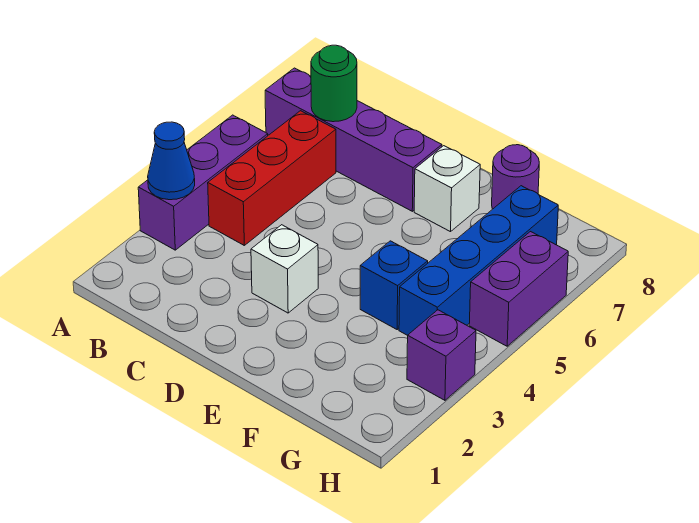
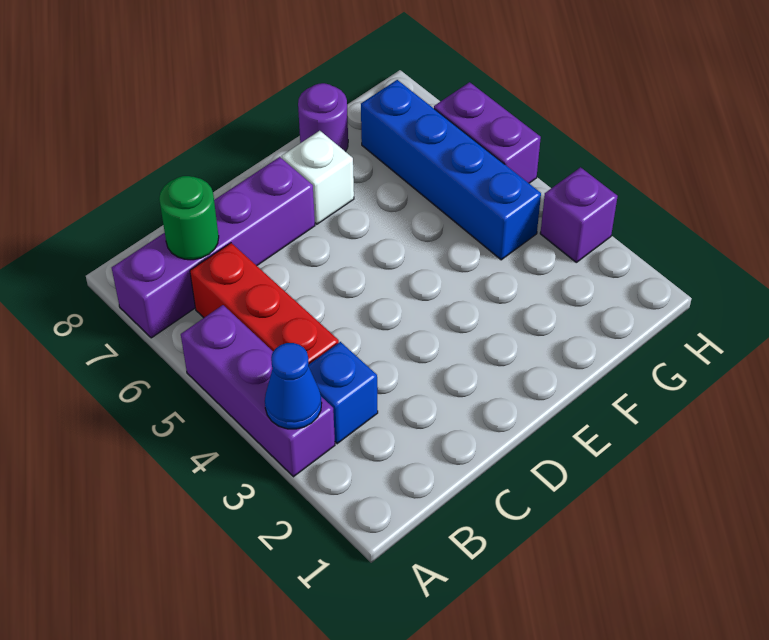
white brick D3 level 1 -> none
blue brick F4 level 1 -> blue brick B3 level 1

